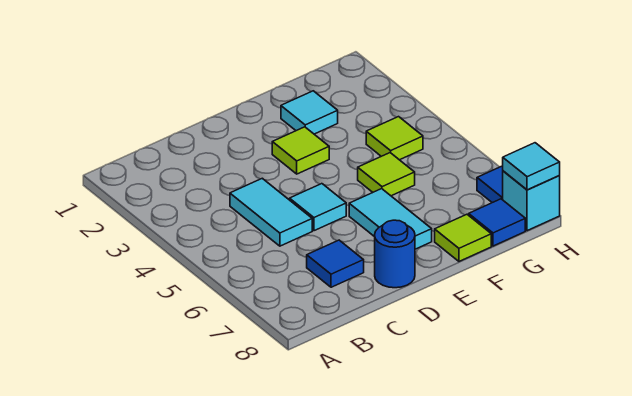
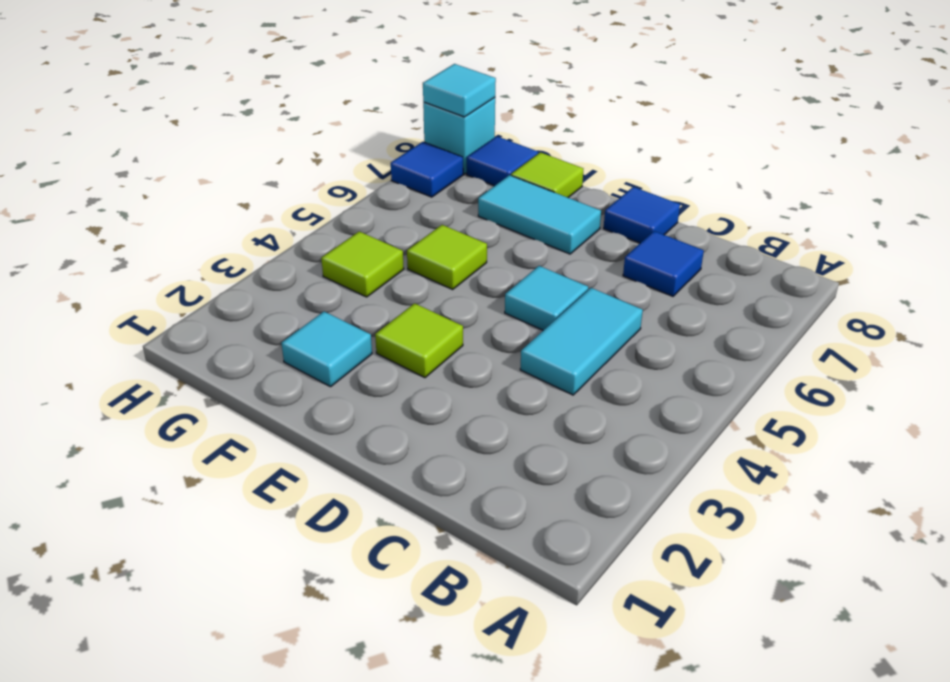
blue round brick D8 level 1 -> blue tile D8 level 1
cyan tile E6:E7 level 1 -> cyan tile E7:F7 level 1

